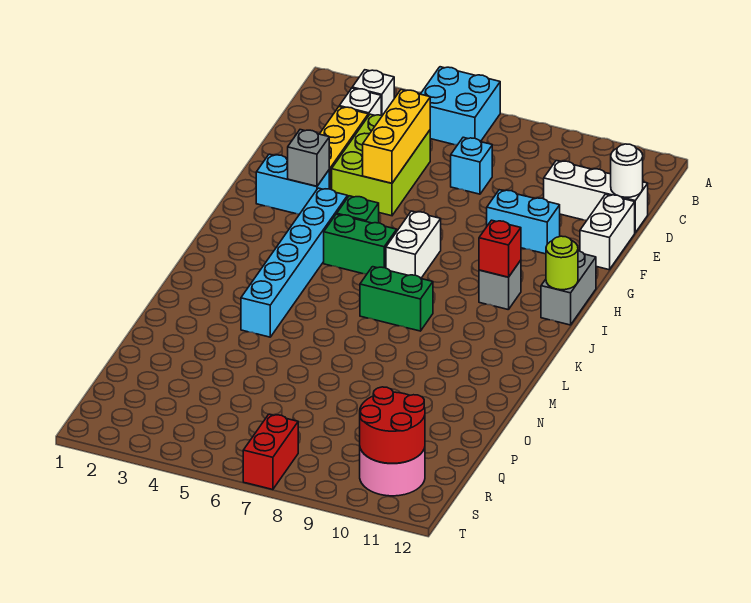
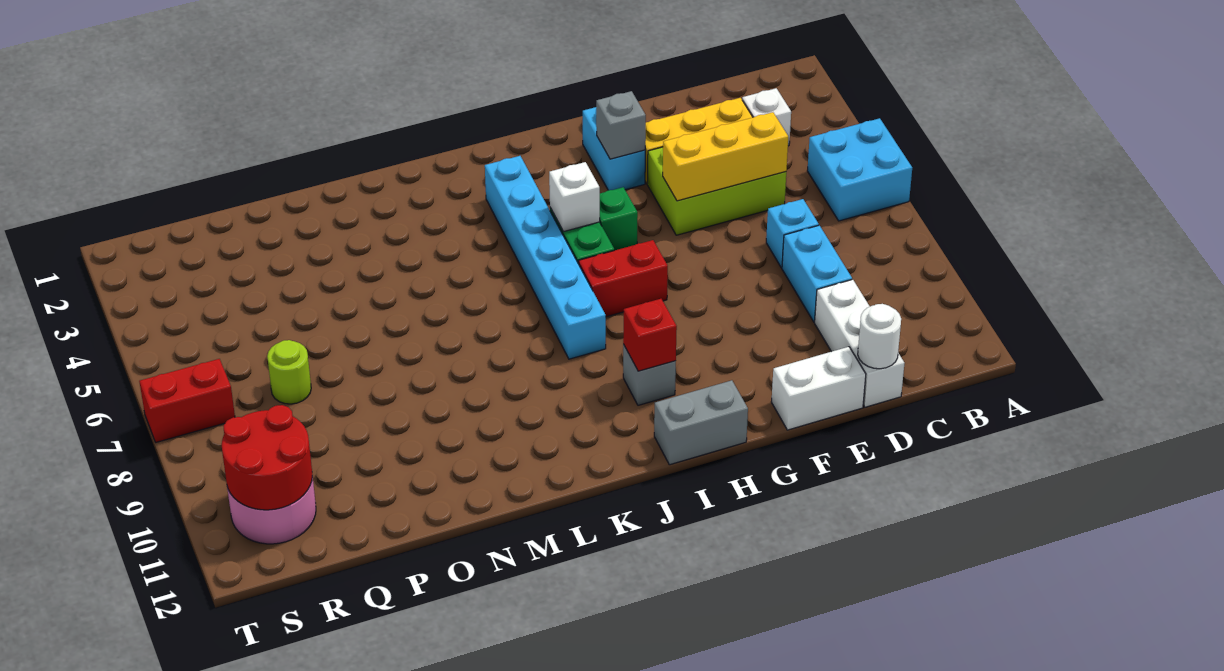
white brick B3 level 1 -> white brick I5 level 2
cyan brick F9:F10 level 1 -> cyan brick D8:D9 level 1
cyan brick H4:M4 level 1 -> cyan brick J3:J8 level 1
white brick H7:I7 level 1 -> red brick H7:I7 level 1
lime round brick I12 level 2 -> lime round brick Q7 level 1
green brick K7:K8 level 1 -> none

